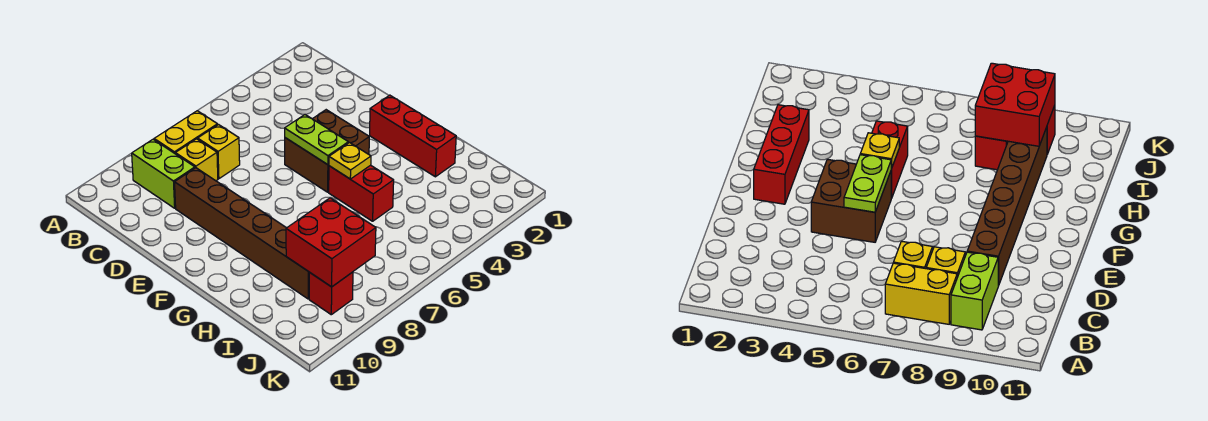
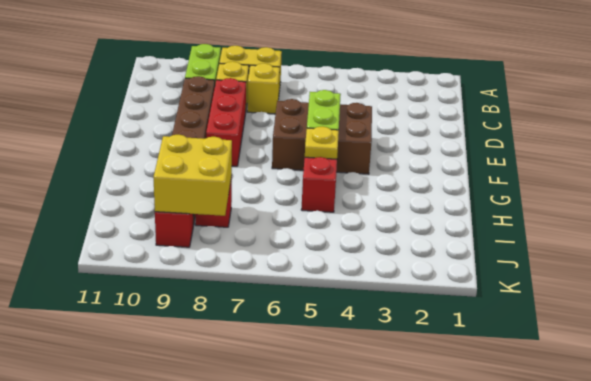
brown brick E4:F5 level 1 -> brown brick E4:F6 level 1
red brick F2:H2 level 1 -> red brick D8:F8 level 1
red brick I8:J9 level 2 -> yellow brick I8:J9 level 2

